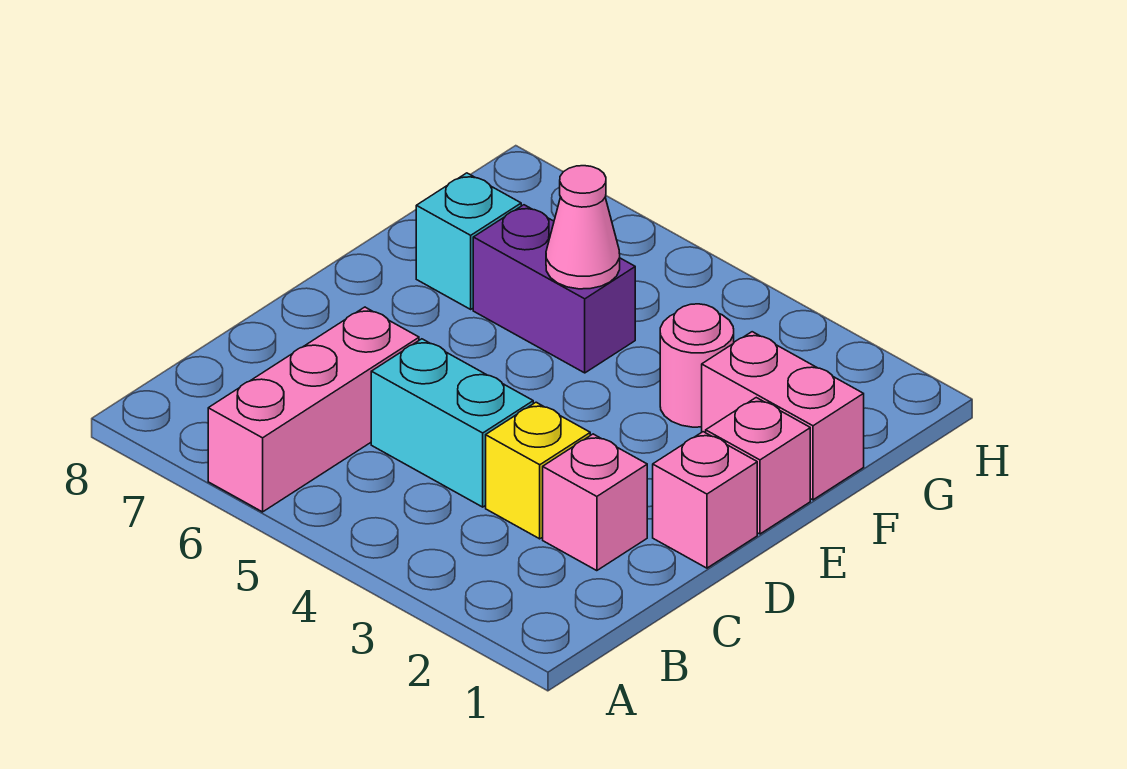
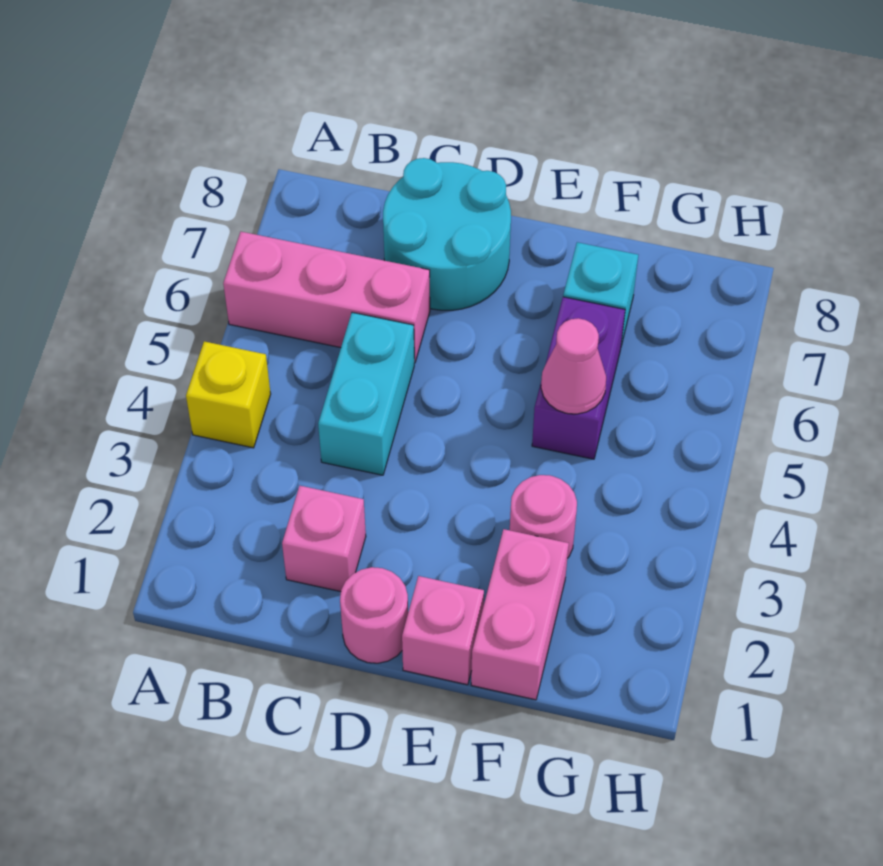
yellow brick C3 level 1 -> yellow brick A4 level 1
none -> cyan round brick C7:D8 level 1
pink brick D1 level 1 -> pink round brick D1 level 1

